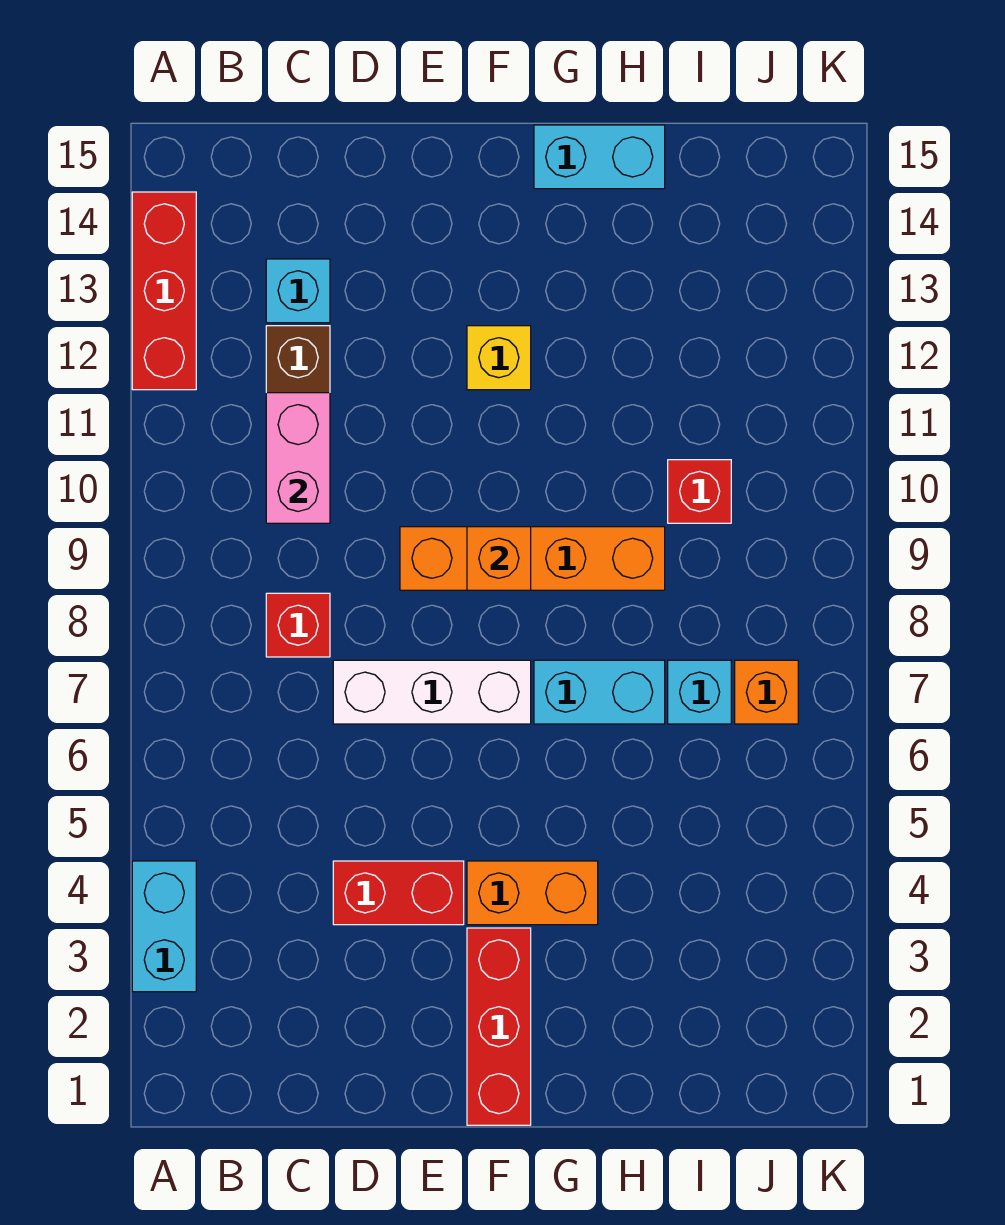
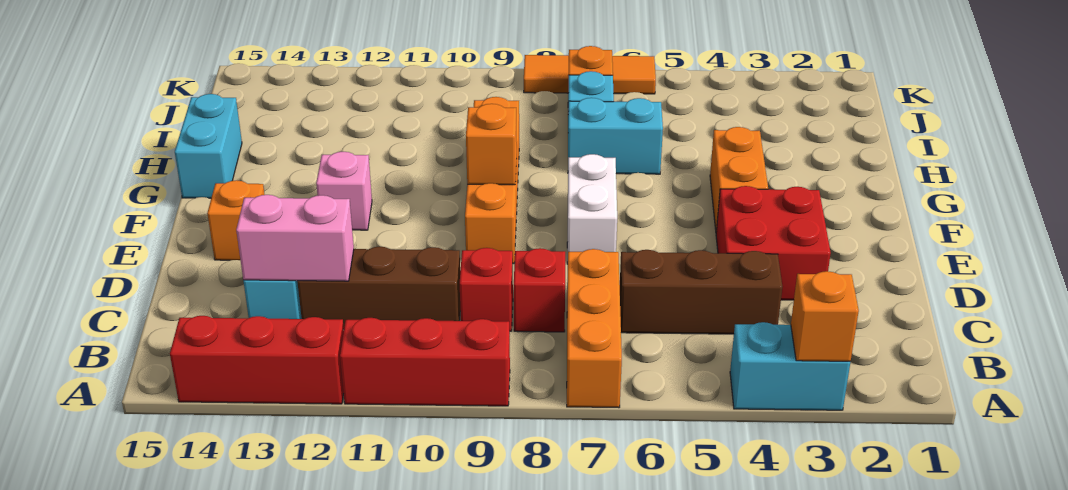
none -> orange brick A3 level 2
none -> orange brick A7:C7 level 1
none -> brown brick C4:C6 level 1
pink brick C10:C11 level 2 -> pink brick C12:C13 level 2
red brick D4:E4 level 1 -> red brick D3:E4 level 1
white brick D7:F7 level 1 -> white brick E7:F7 level 1
none -> orange brick E14 level 1
red brick F1:F3 level 1 -> red brick A9:A11 level 1
yellow brick F12 level 1 -> pink brick F12 level 1
cyan brick G7:H7 level 1 -> cyan brick H6:H7 level 1
red brick I10 level 1 -> red brick C9 level 1
none -> orange tile K6:K8 level 1

